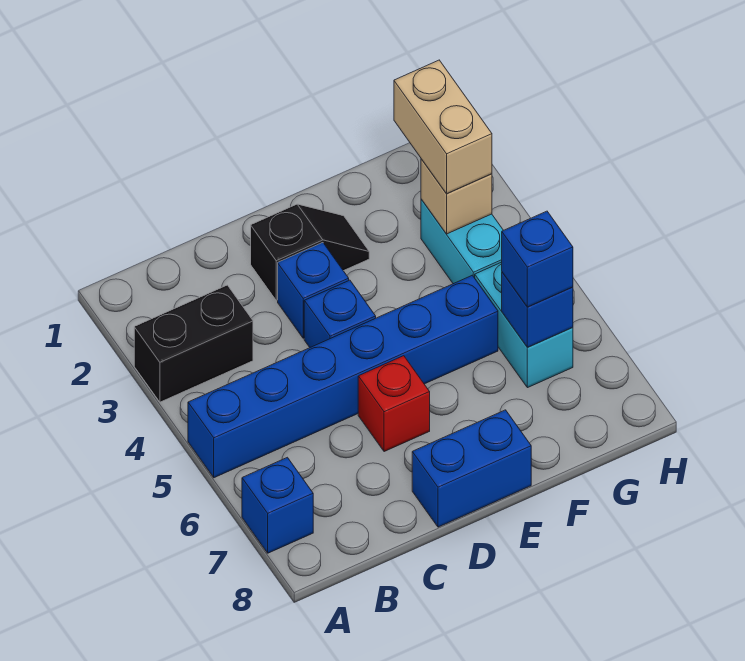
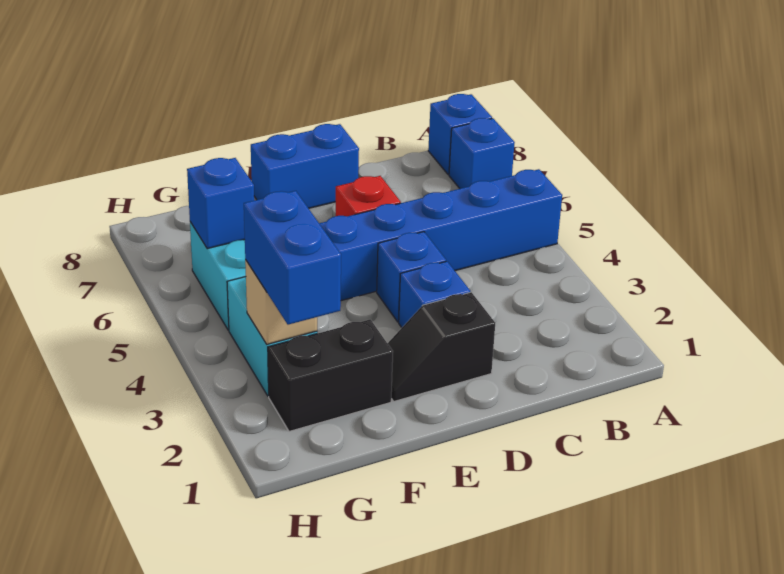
black brick A3:B3 level 1 -> black brick F2:G2 level 1
tan brick G2:G3 level 3 -> blue brick G2:G3 level 3
blue brick G6 level 3 -> blue brick A8 level 1

